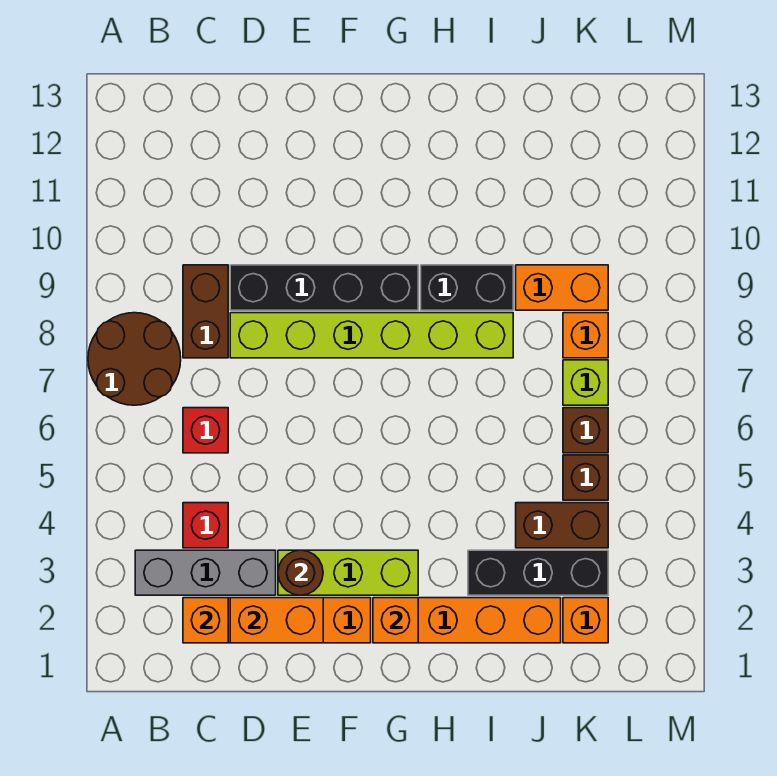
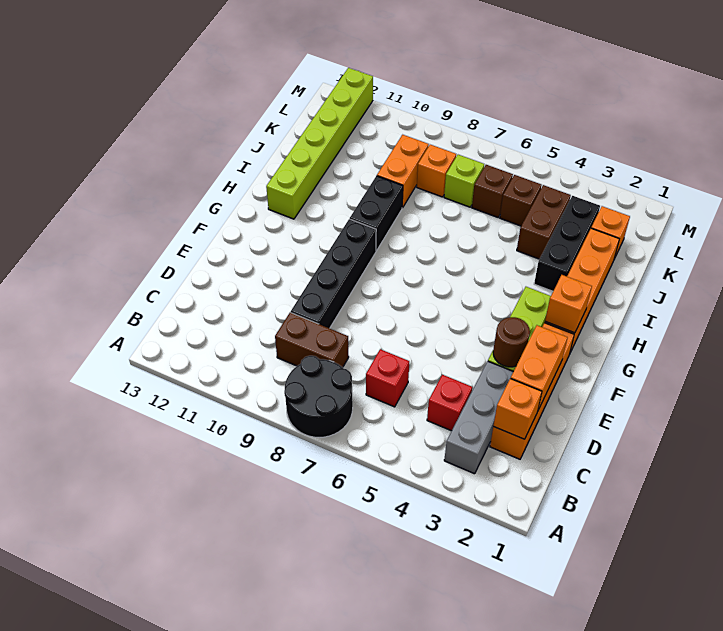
brown round brick A7:B8 level 1 -> black round brick A7:B8 level 1
lime brick D8:I8 level 1 -> lime brick H12:M12 level 1

